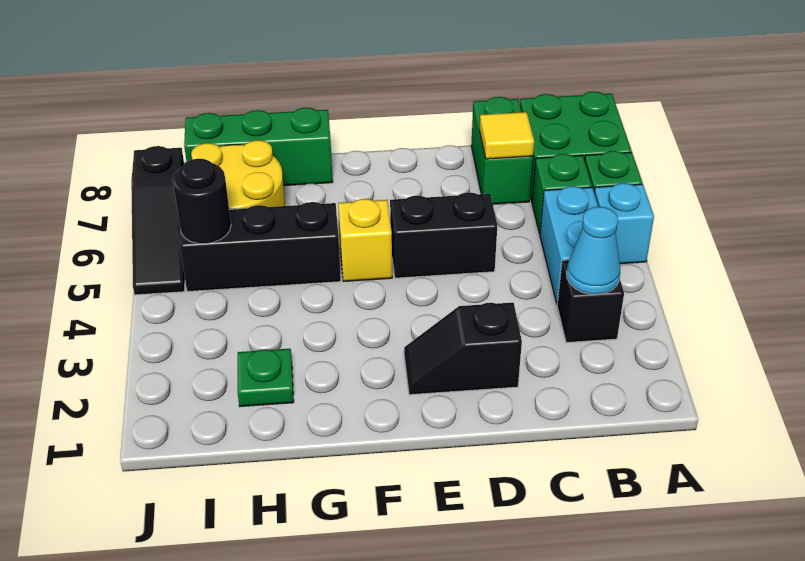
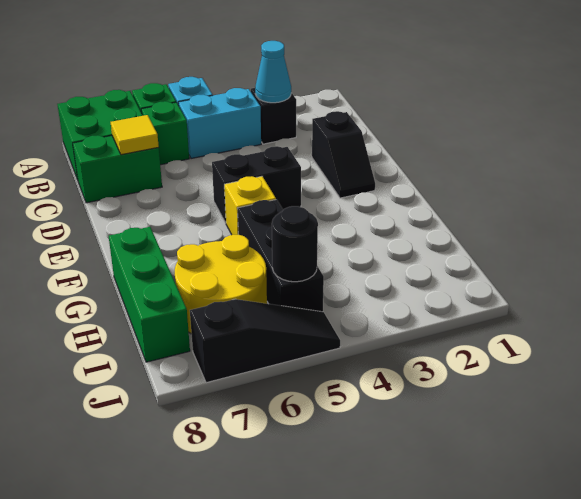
black brick D5:E5 level 1 -> black brick E4:E5 level 1
green plate H2 level 1 -> none

